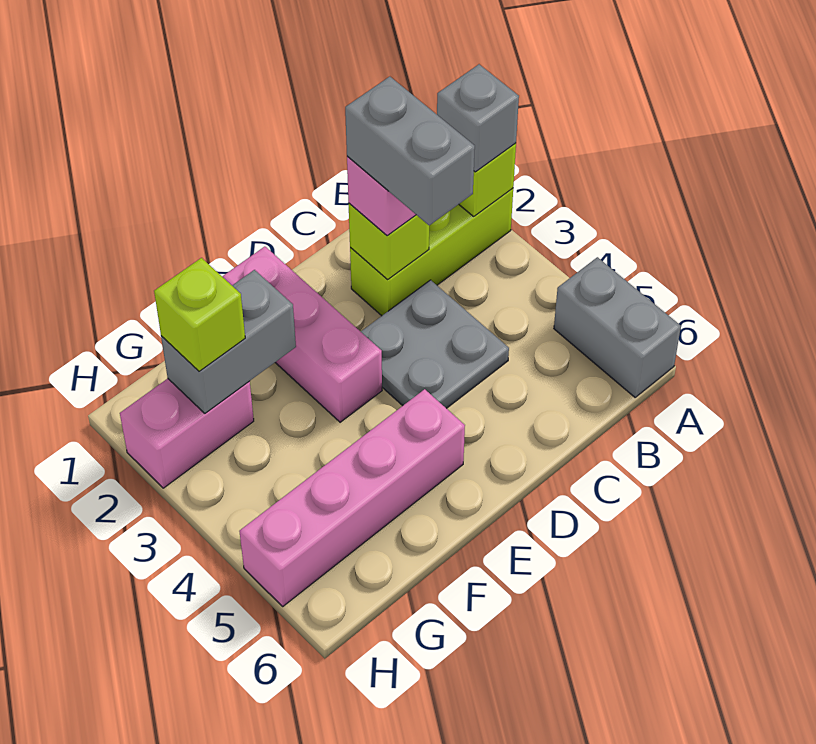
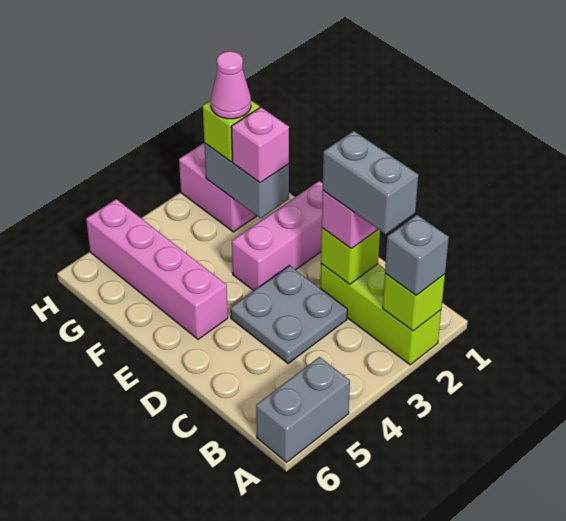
grey brick C2:C3 level 4 -> grey brick B2:C2 level 4
none -> pink brick F2 level 3
none -> pink cone G2 level 4

